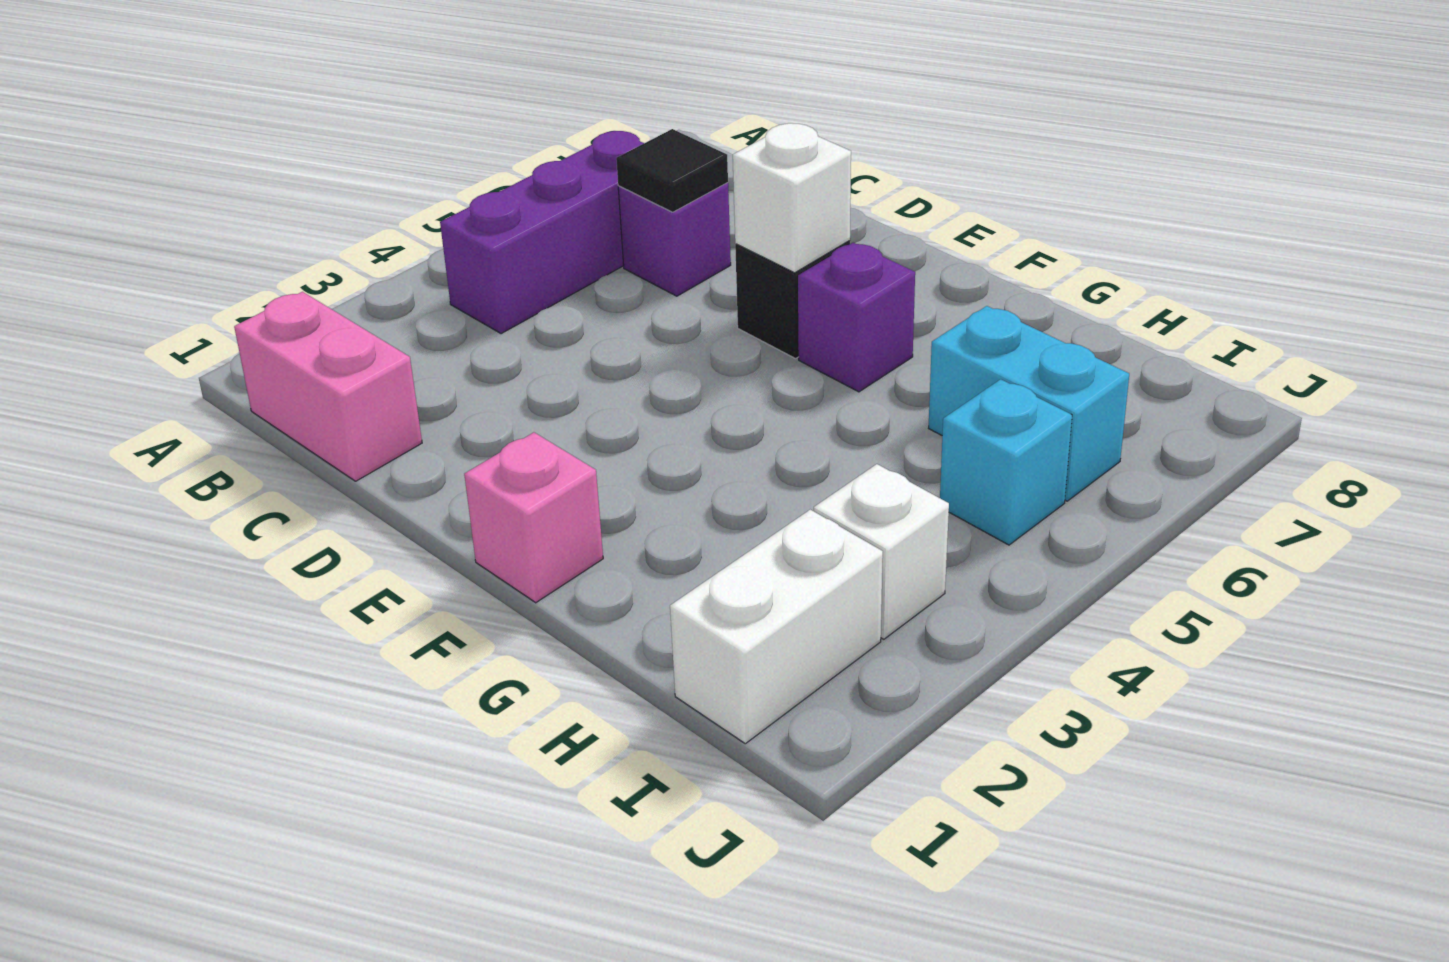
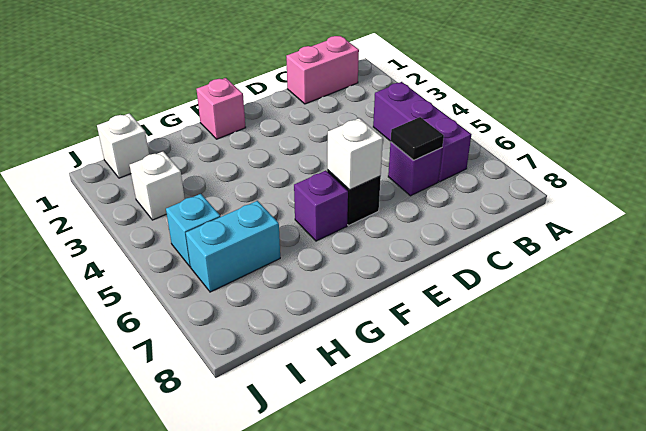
white brick I1:I2 level 1 -> white brick I1 level 1

